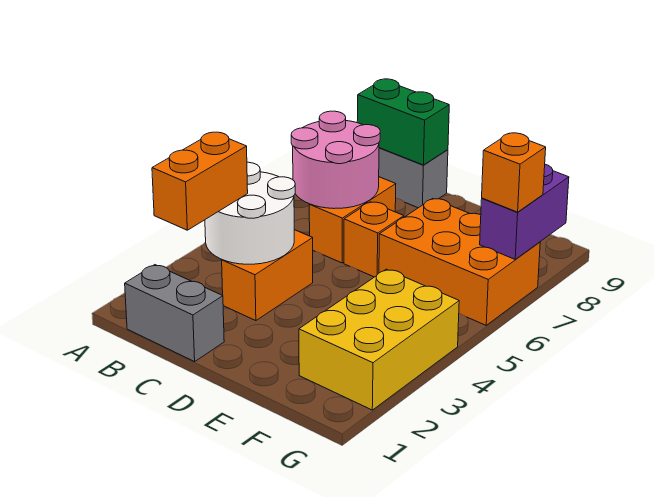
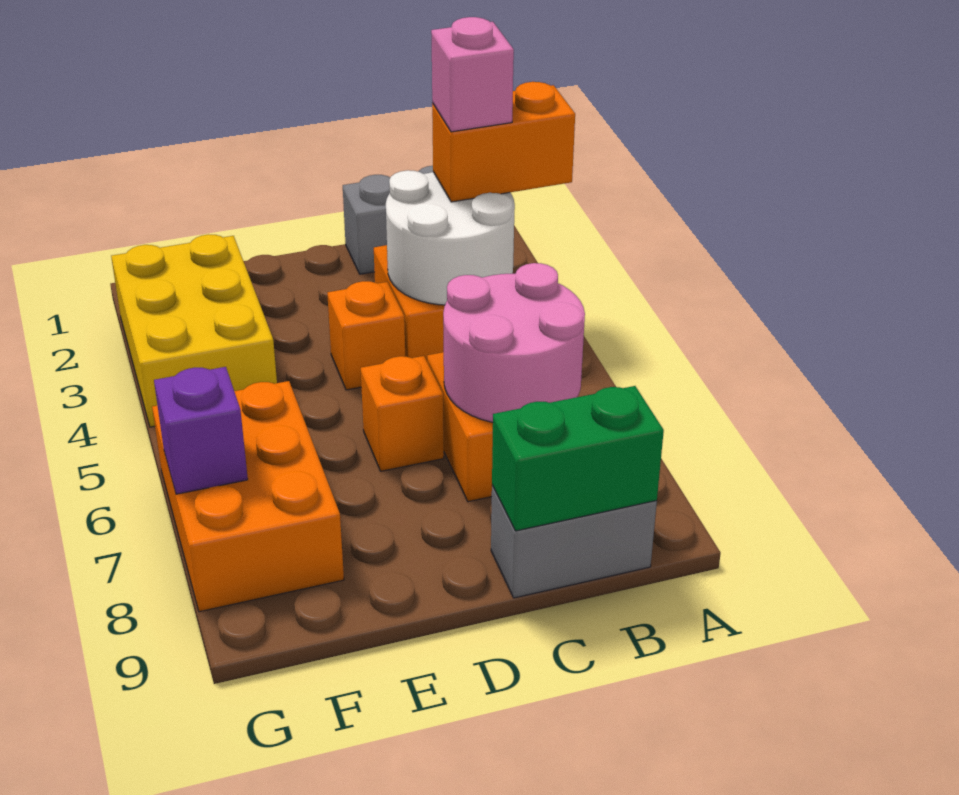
orange brick B2:B3 level 3 -> orange brick A3:B3 level 3
none -> pink brick B3 level 4
orange brick E6:G7 level 1 -> orange brick F6:G8 level 1
purple brick G7:G8 level 2 -> purple brick G7 level 2
orange brick G7 level 3 -> orange brick D4 level 1

